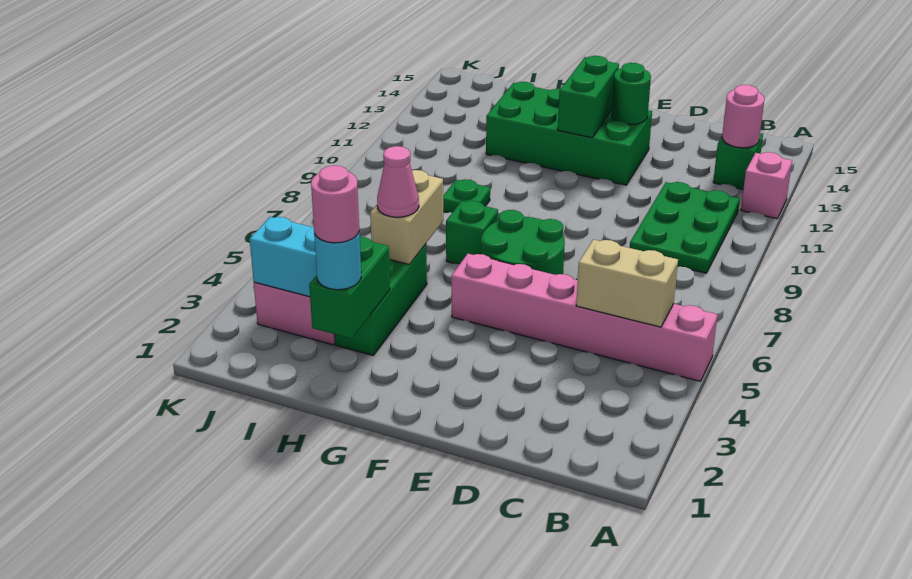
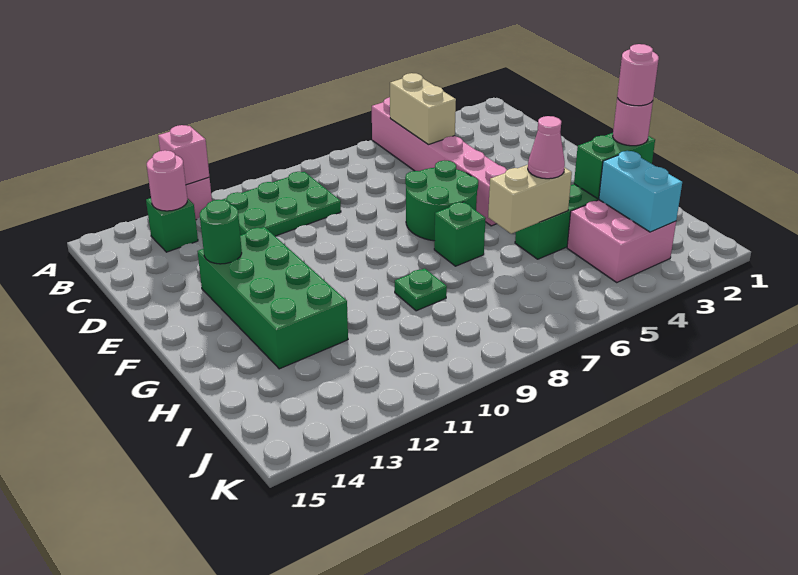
none -> pink brick A12 level 2
green brick F12:F13 level 2 -> none
cyan round brick H2 level 3 -> pink round brick H2 level 3

